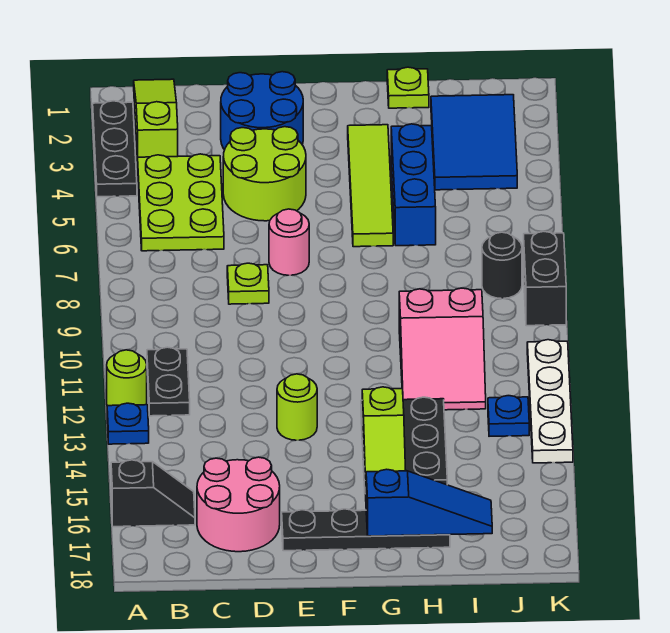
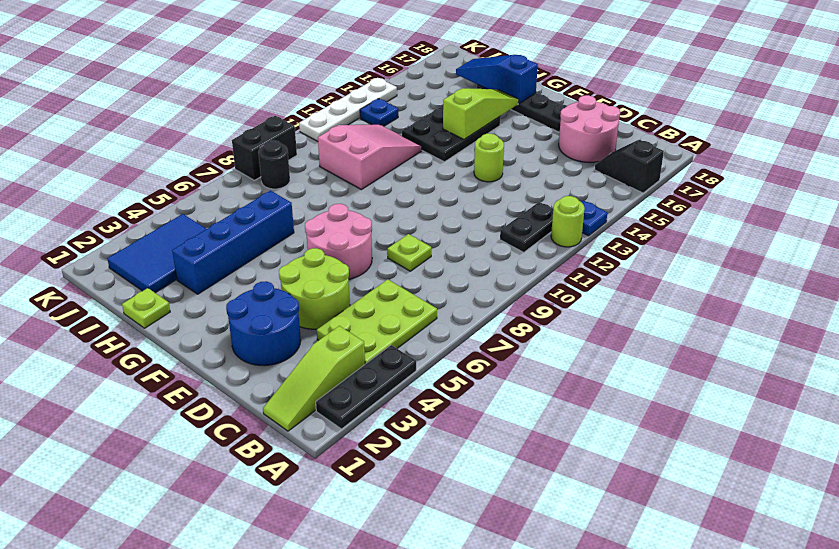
pink round brick E7 level 1 -> pink round brick E6:F7 level 1
lime tile G3:G6 level 1 -> none
blue brick H4:H6 level 1 -> blue brick H3:H6 level 1

